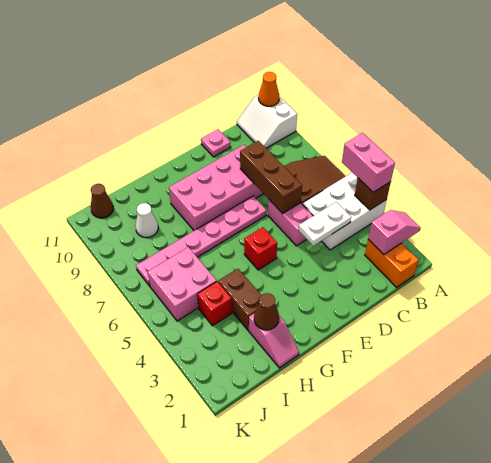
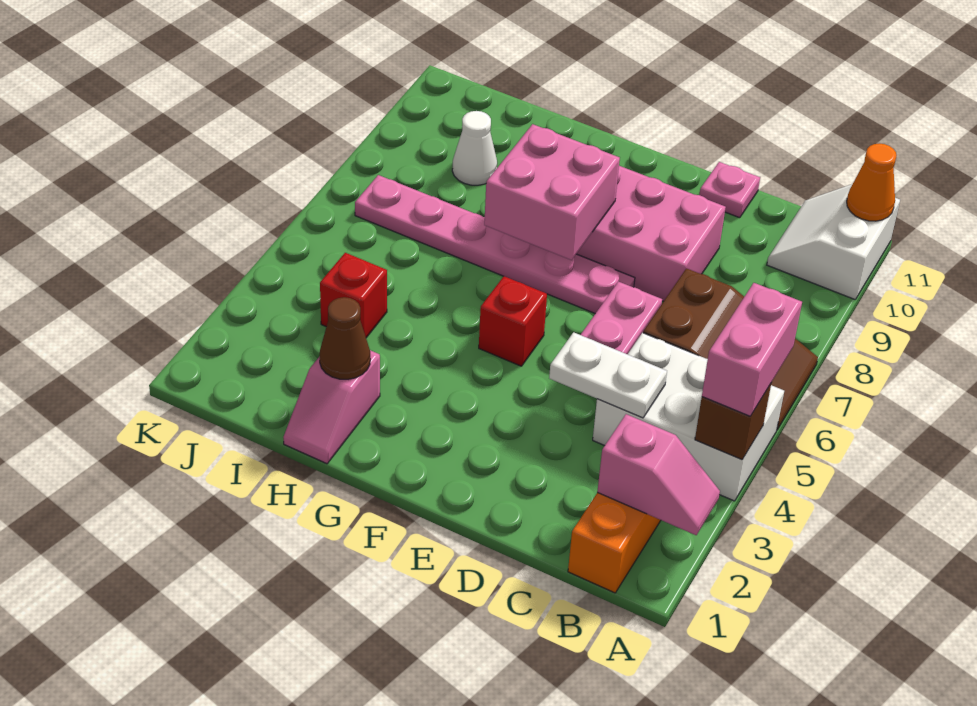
brown brick D6:D8 level 2 -> none
brown brick H3:H4 level 1 -> none
pink brick I5:J6 level 1 -> pink brick F7:G8 level 2
brown cone J11 level 1 -> none

